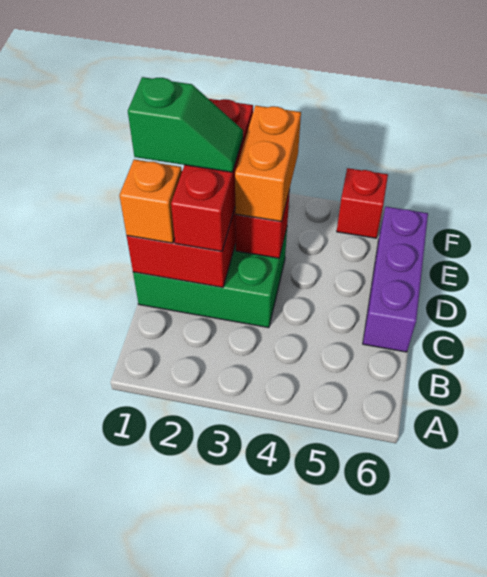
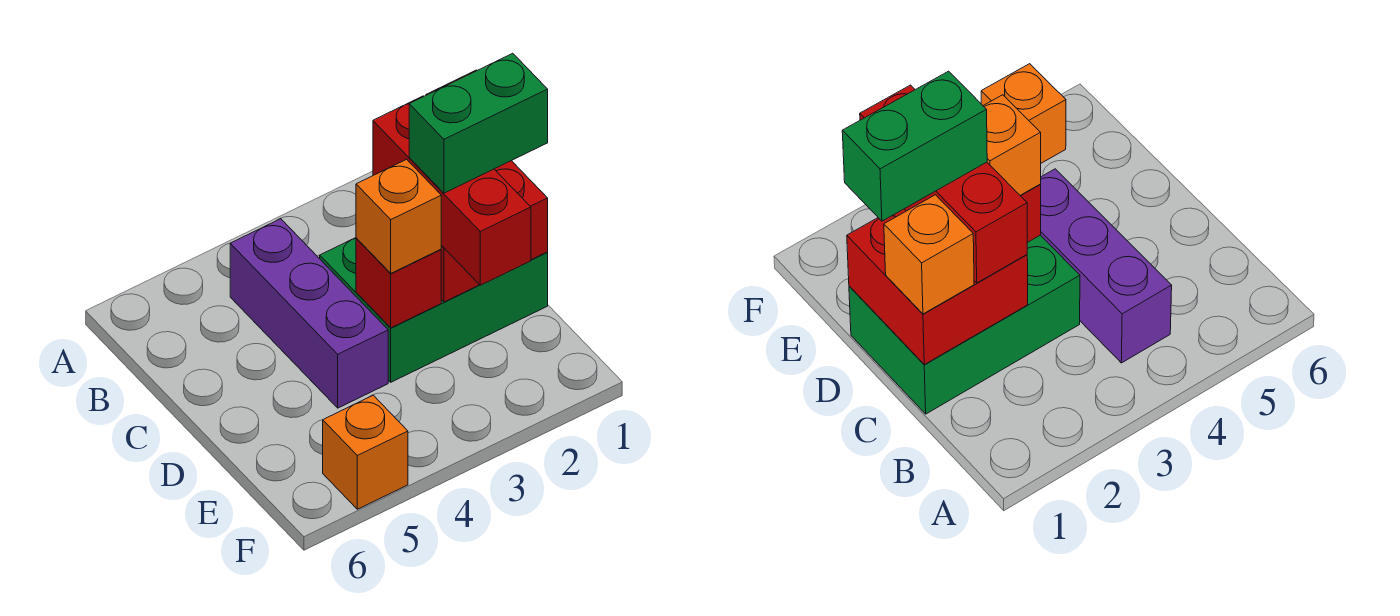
purple brick C6:E6 level 1 -> purple brick B4:D4 level 1
green slope D1:D2 level 4 top 1 -> green brick D1:D2 level 4
orange brick D3:E3 level 3 -> orange brick D3 level 3
red brick F5 level 1 -> orange brick F5 level 1

